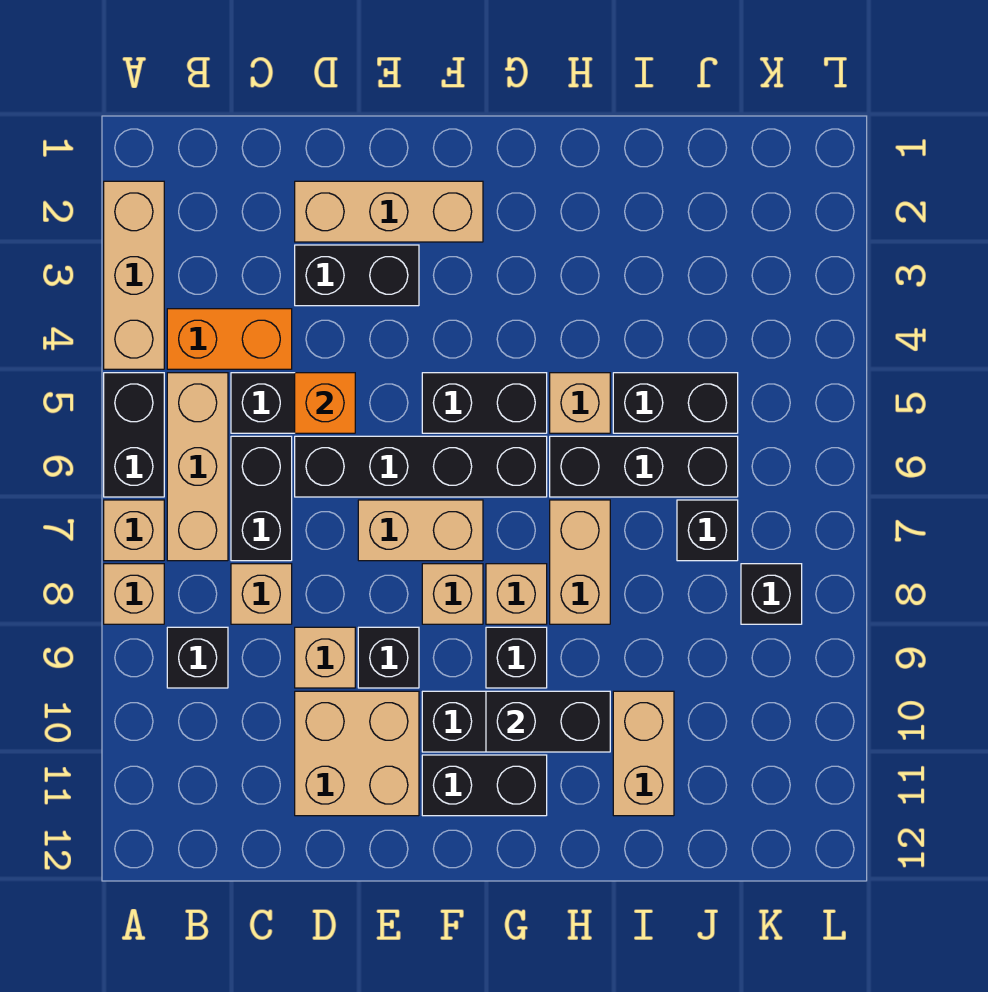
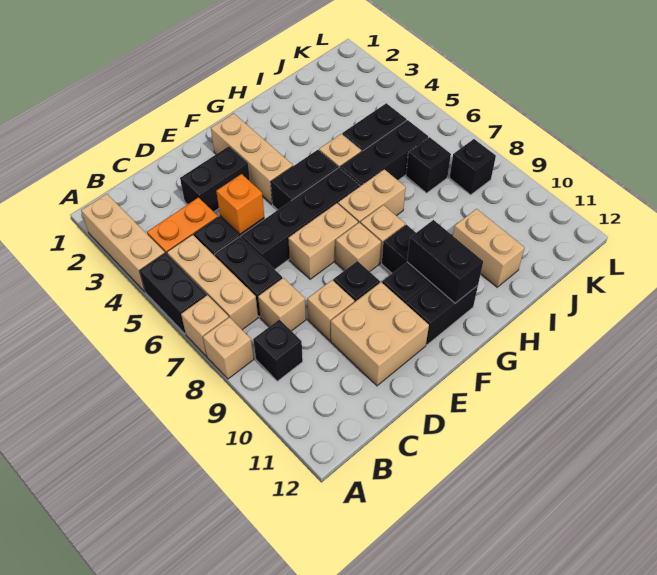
tan brick D2:F2 level 1 -> tan brick F2:F4 level 1
black brick G10:H10 level 2 -> black brick G10:G11 level 2
tan brick H7:H8 level 1 -> tan brick G7:H7 level 1

